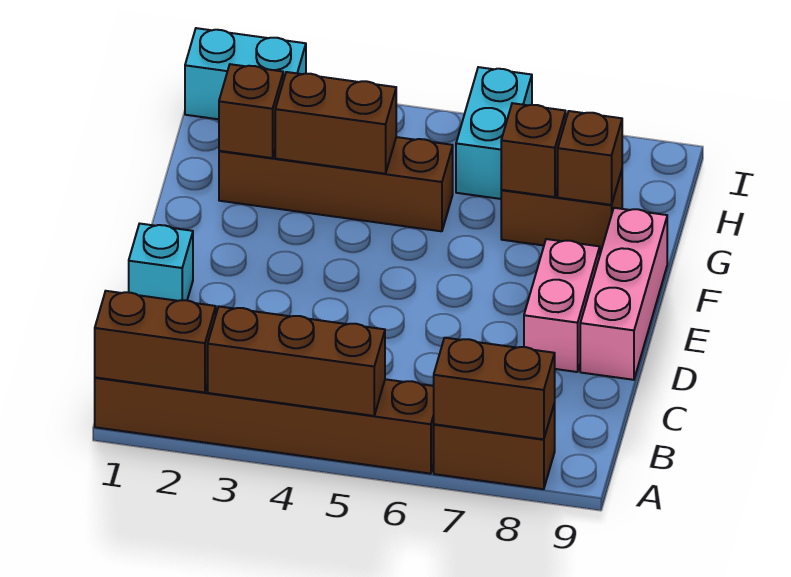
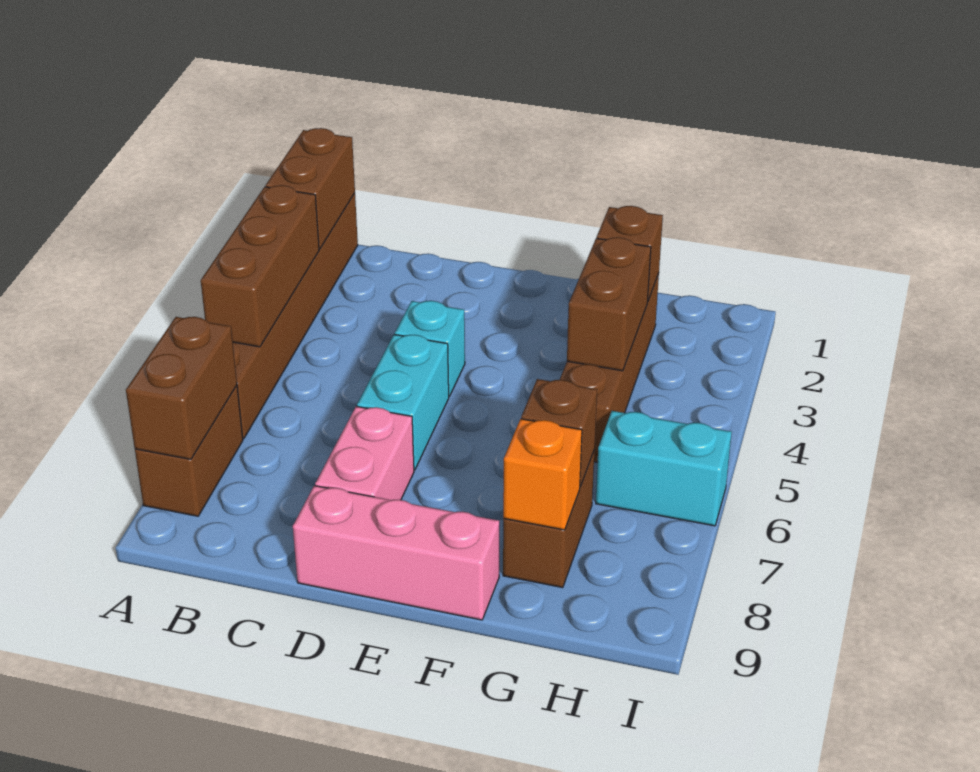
cyan brick D1 level 1 -> cyan brick D4 level 1
pink brick D8:E8 level 1 -> pink brick D7:D8 level 1
brown brick G8 level 2 -> orange brick G8 level 2
cyan brick I1:I2 level 1 -> cyan brick D5:D6 level 1

